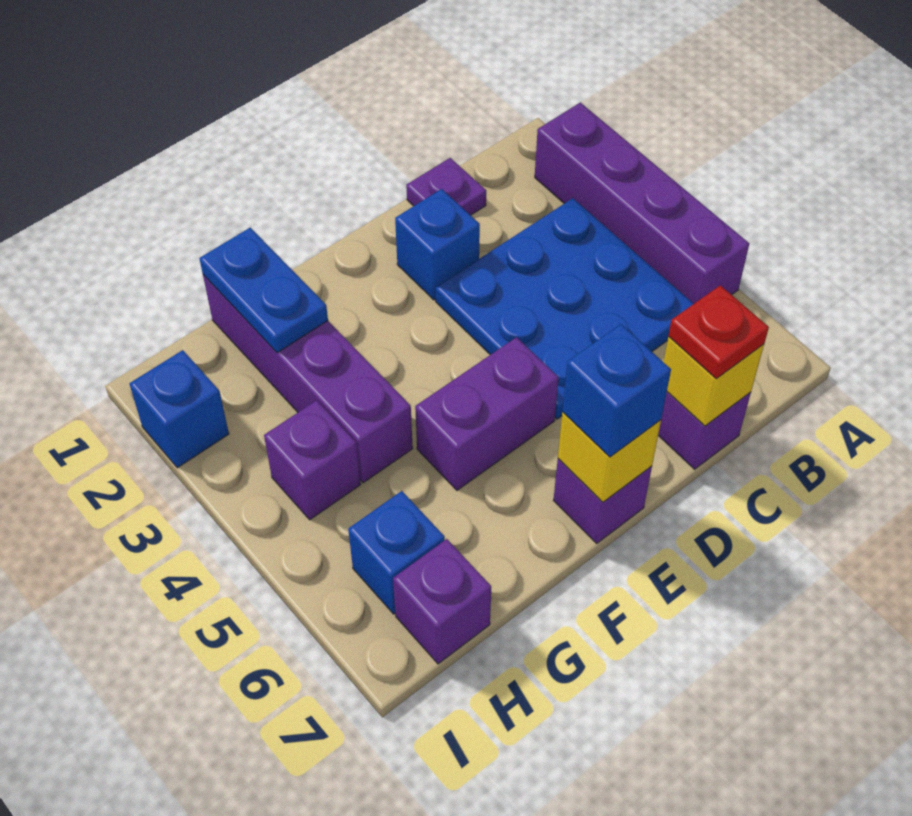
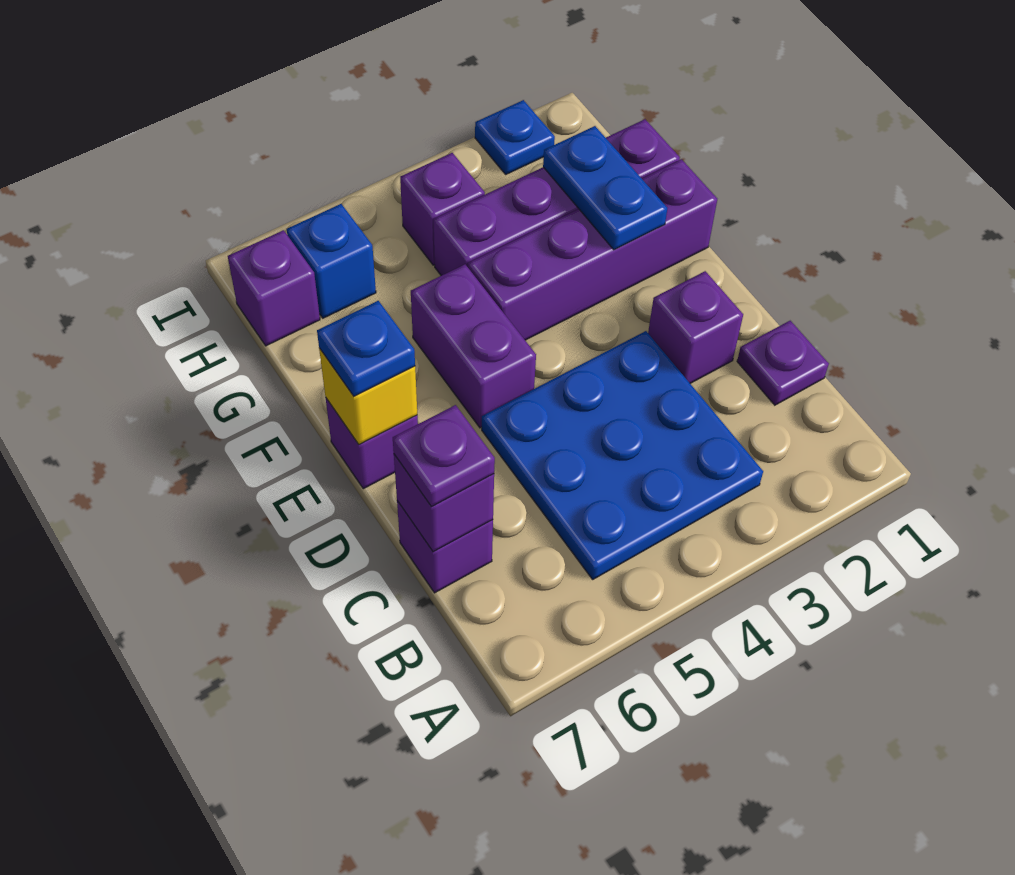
purple brick A2:A5 level 1 -> purple brick F1:F4 level 1
yellow brick C7 level 2 -> purple brick C7 level 2
red plate C7 level 3 -> purple plate C7 level 3
blue brick D2 level 1 -> purple brick D2 level 1
blue brick E7 level 3 -> blue plate E7 level 3
blue plate G1:G2 level 2 -> blue plate F2:G2 level 2
blue brick I2 level 1 -> blue plate I2 level 1

